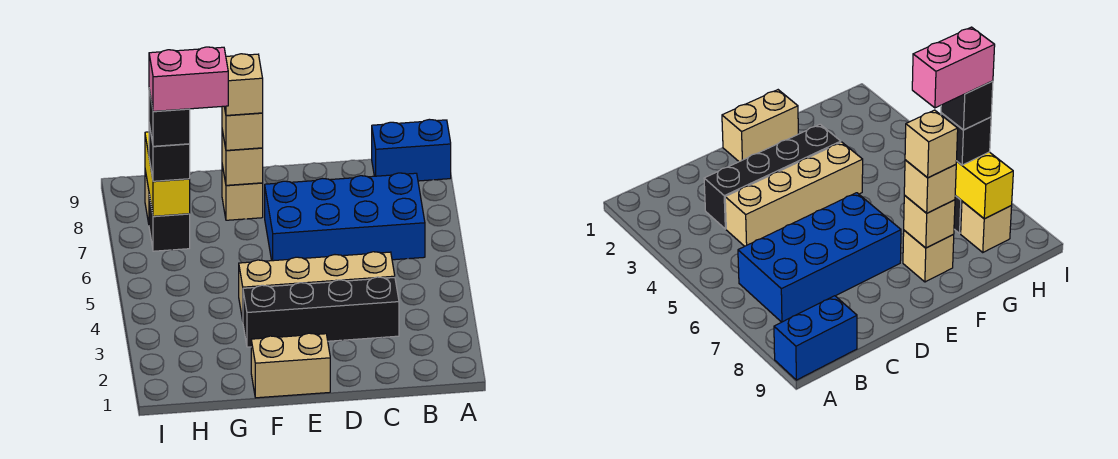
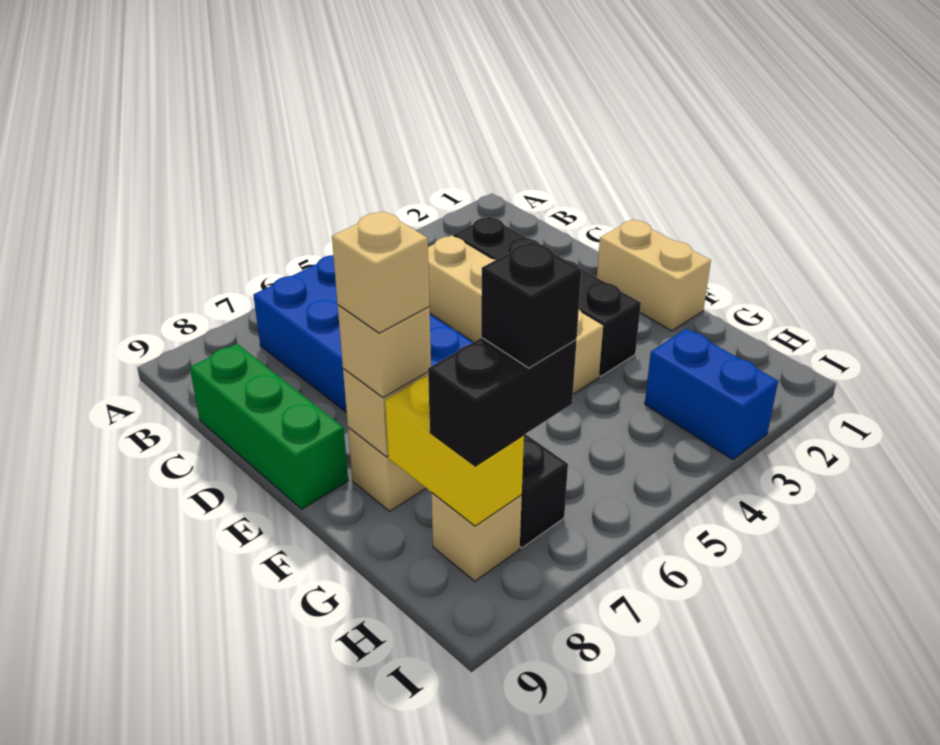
blue brick A9:B9 level 1 -> blue brick H3:I3 level 1
none -> green brick C9:E9 level 1
pink brick G7:H7 level 5 -> none
yellow brick H7:H8 level 2 -> yellow brick G8:H8 level 2
black brick H7 level 3 -> black brick H7:H8 level 3

